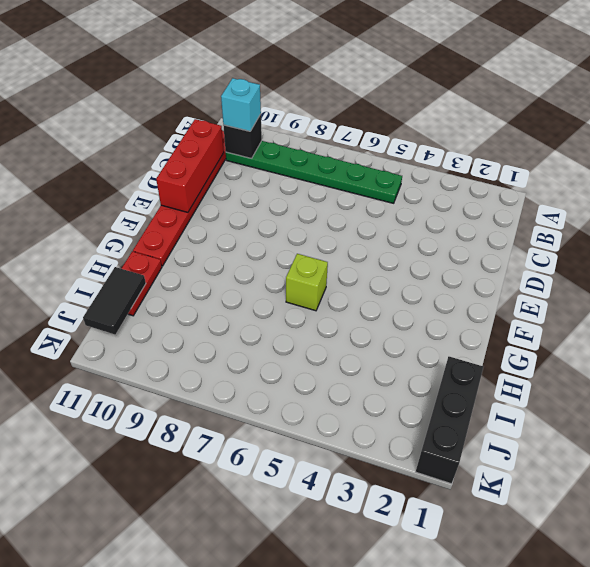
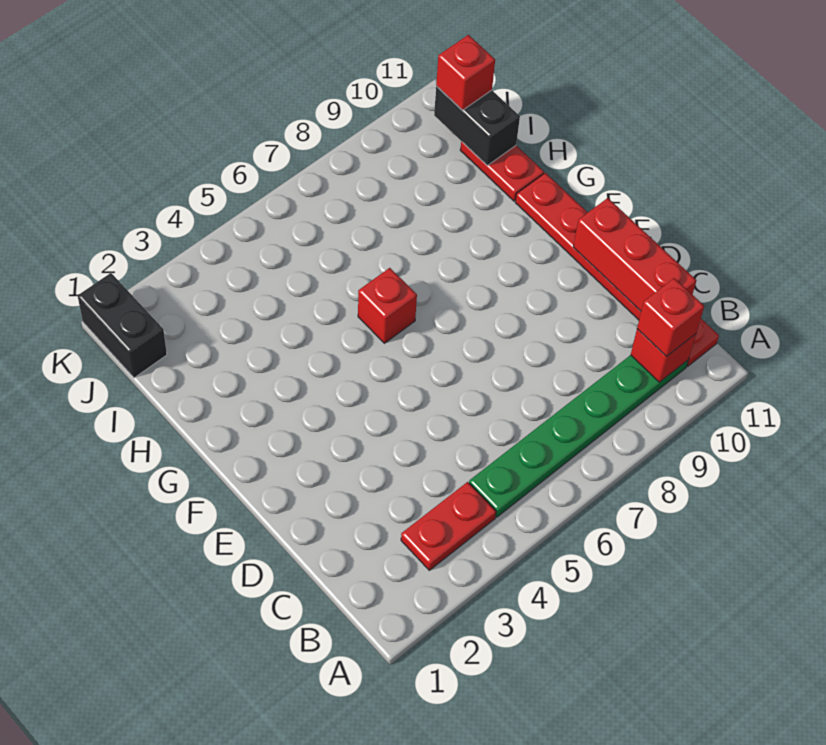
none -> red plate B3:B4 level 1
black brick B10 level 2 -> red brick B10 level 2
cyan brick B10 level 3 -> red brick B10 level 3
lime brick G6 level 1 -> red brick G6 level 1
black brick I1:K1 level 1 -> black brick J1:K1 level 1
black tile I11:J11 level 2 -> black brick I11:J11 level 2
none -> red brick J11 level 3

